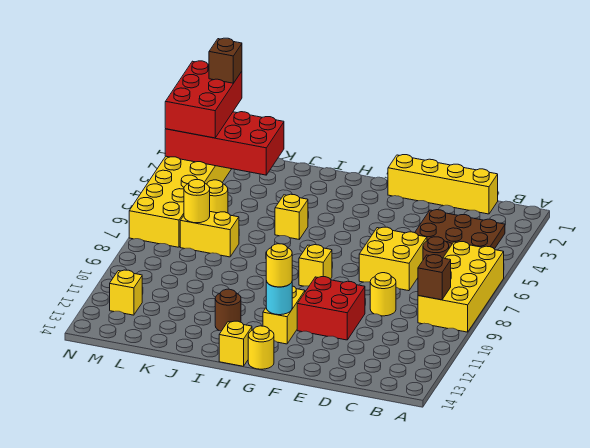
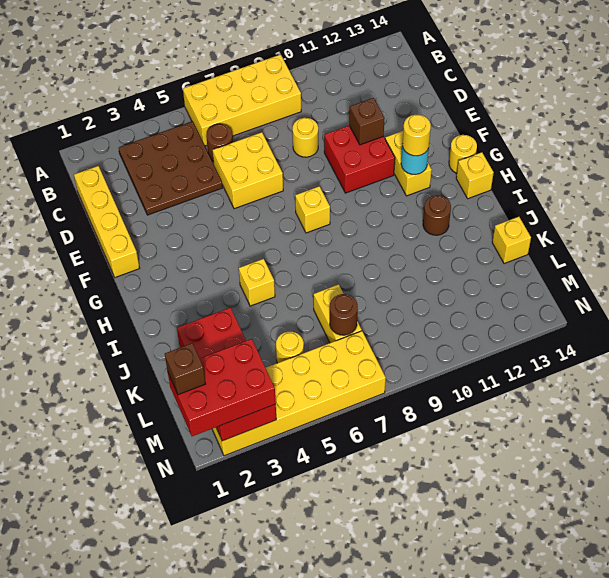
brown brick B9 level 2 -> brown brick E11 level 2
yellow brick G11:G12 level 1 -> yellow brick F12:G12 level 1
yellow round brick L7 level 2 -> brown round brick L7 level 2
yellow brick M12 level 1 -> yellow brick K14 level 1

